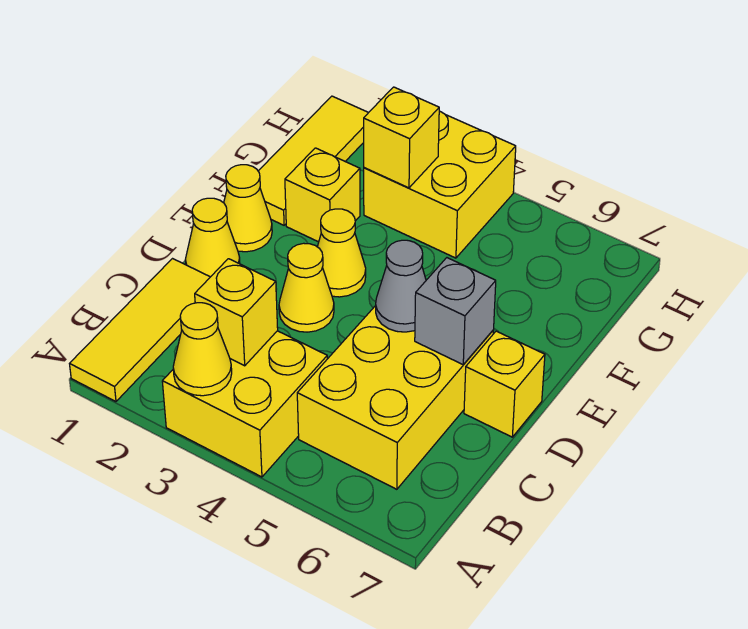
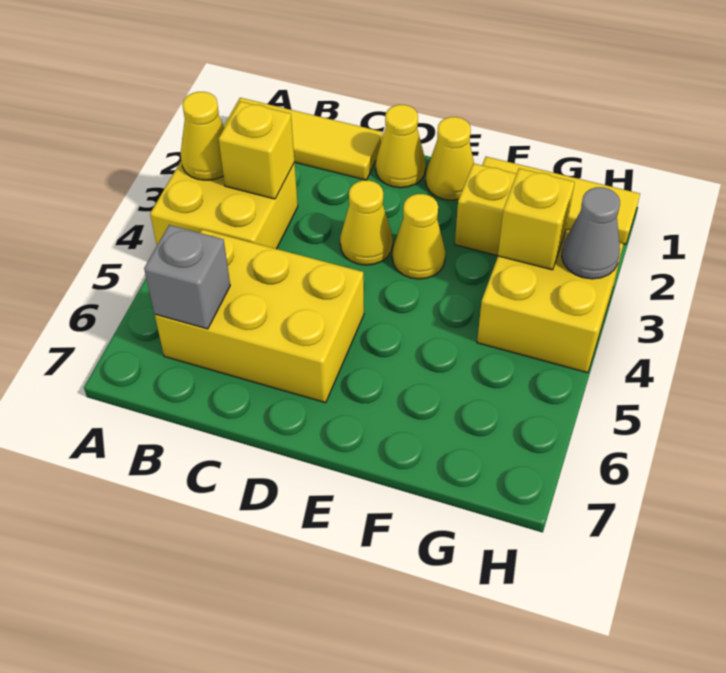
grey cone D5 level 2 -> grey cone H3 level 2
grey brick D6 level 2 -> grey brick B6 level 2
yellow brick D7 level 1 -> none

